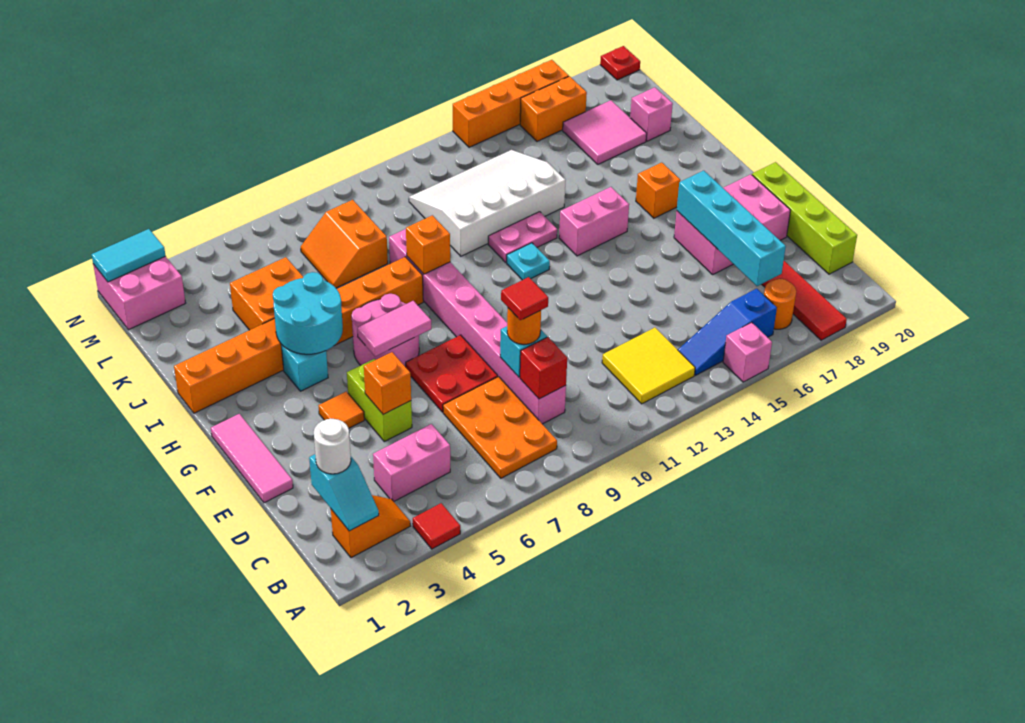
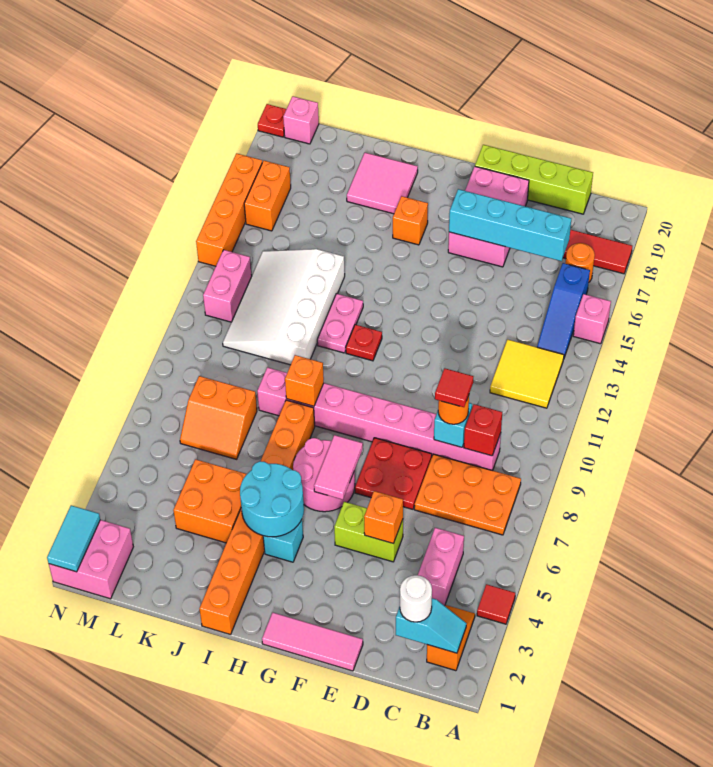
orange tile F4 level 1 -> none
cyan plate H12 level 1 -> red plate H12 level 1
pink brick H14:H15 level 1 -> pink brick M12:M13 level 1
pink tile K17:L18 level 1 -> pink tile I18:J19 level 1
pink brick K19 level 1 -> pink brick M20 level 1

